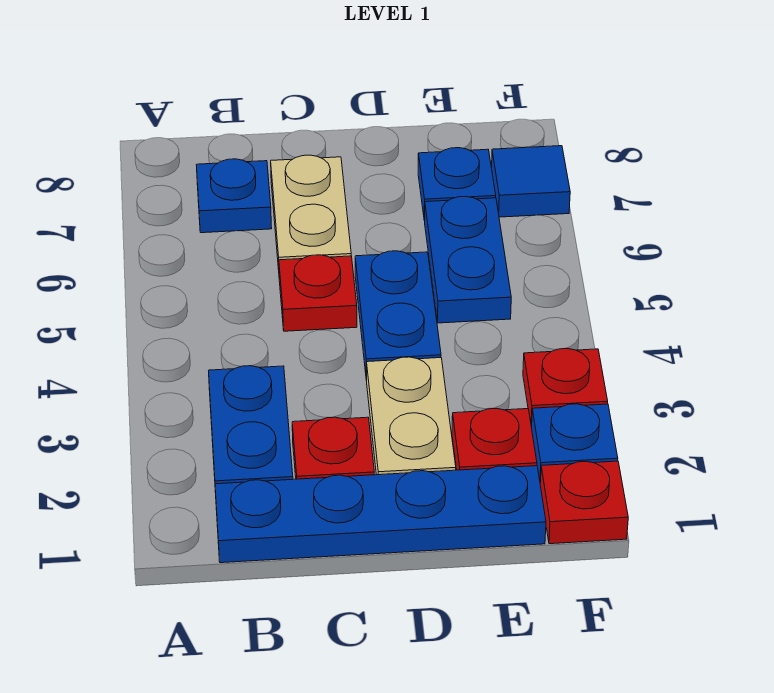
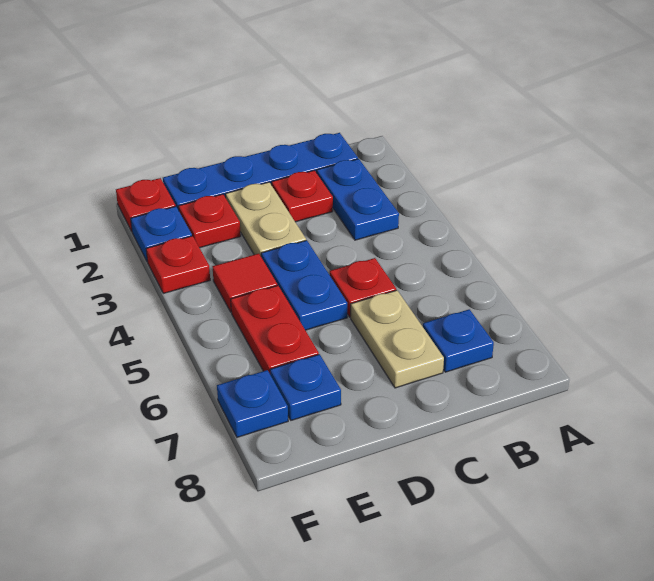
none -> red tile E4 level 1
blue plate E5:E6 level 1 -> red plate E5:E6 level 1
blue tile F7 level 1 -> blue plate F7 level 1

